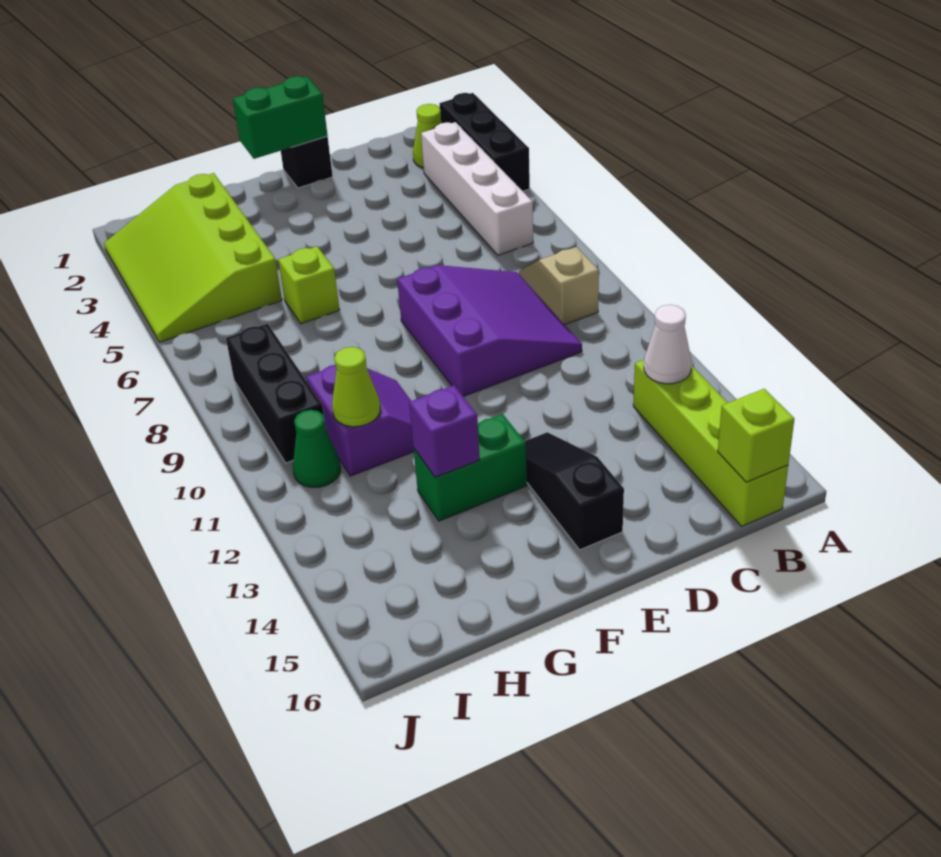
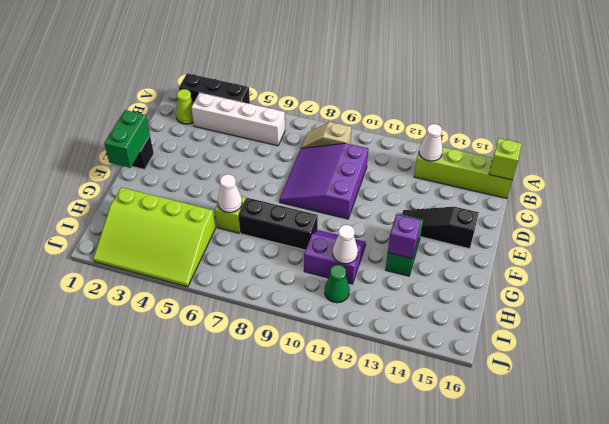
purple slope C8:E10 level 1 top E -> purple slope C8:E10 level 1 top 10
none -> white cone G6 level 2
lime cone H11 level 2 -> white cone H11 level 2
black brick I8:I10 level 1 -> black brick G7:G9 level 1

